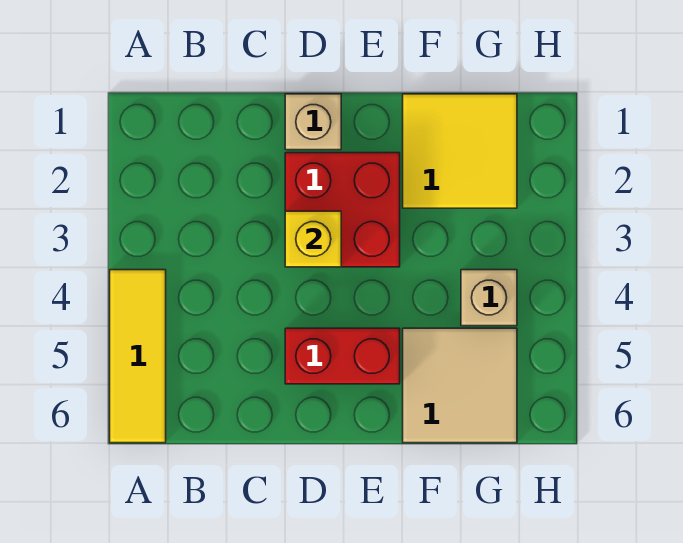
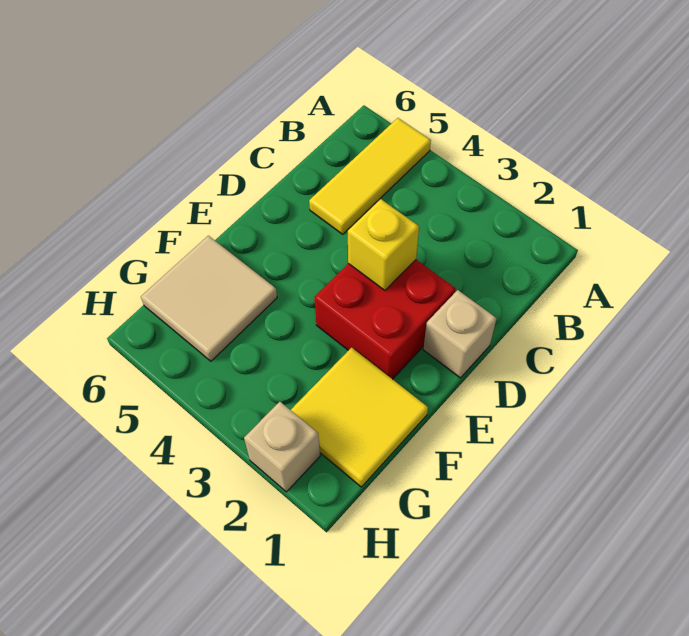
yellow tile A4:A6 level 1 -> yellow tile A5:C5 level 1
red brick D5:E5 level 1 -> none
tan brick G4 level 1 -> tan brick H2 level 1

